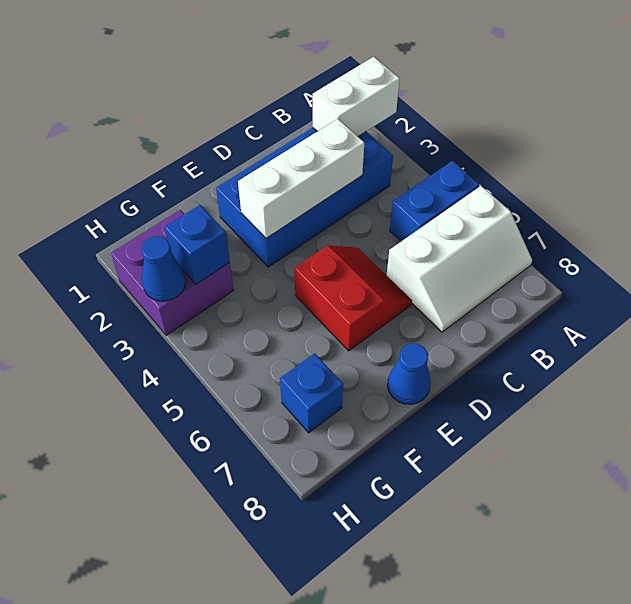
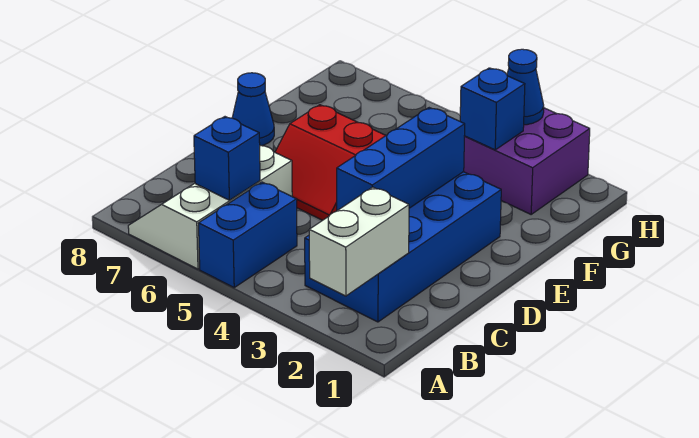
white brick C3:E3 level 2 -> blue brick C3:E3 level 2
blue brick G7 level 1 -> blue brick B6 level 2

